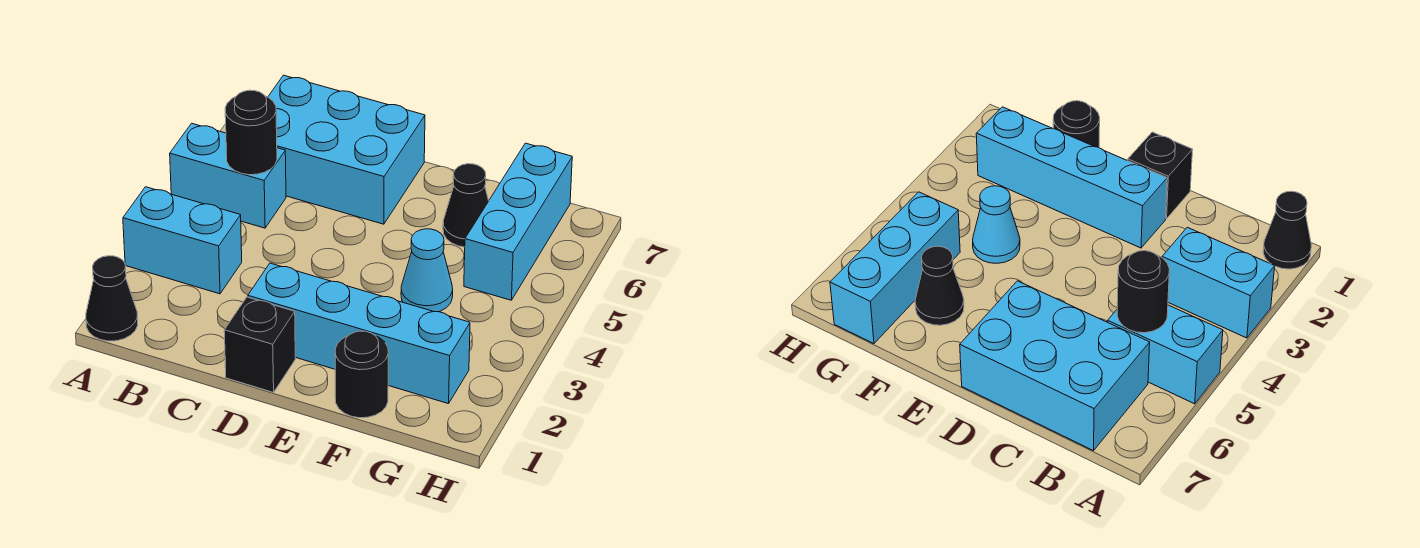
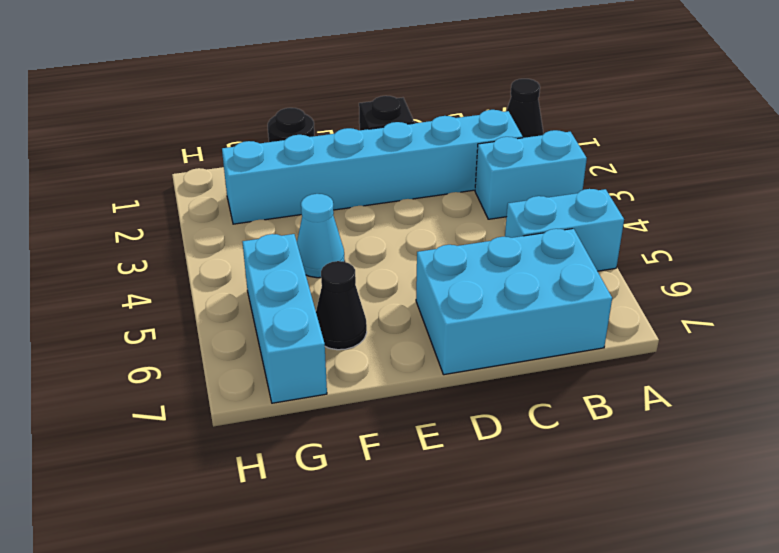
black round brick B5 level 2 -> none
cyan brick D2:G2 level 1 -> cyan brick B2:G2 level 1

